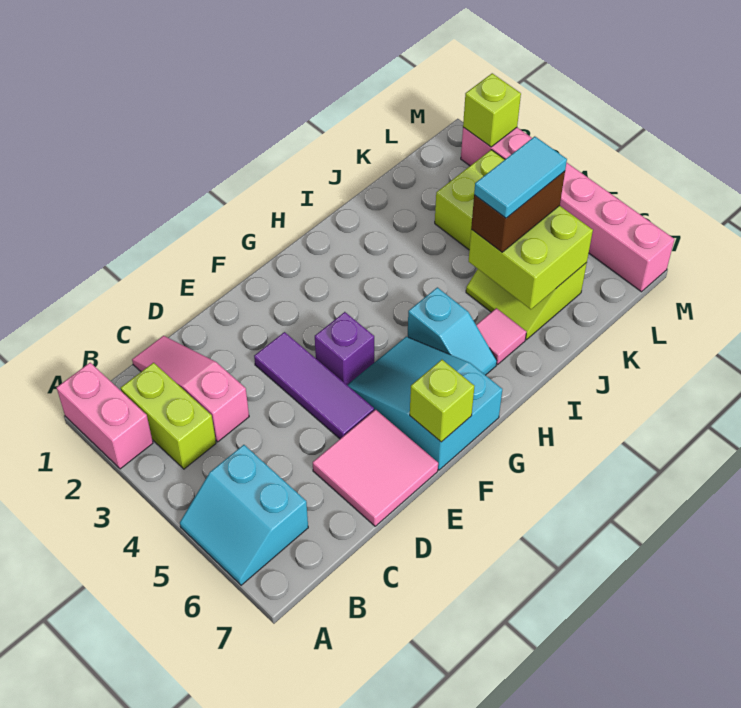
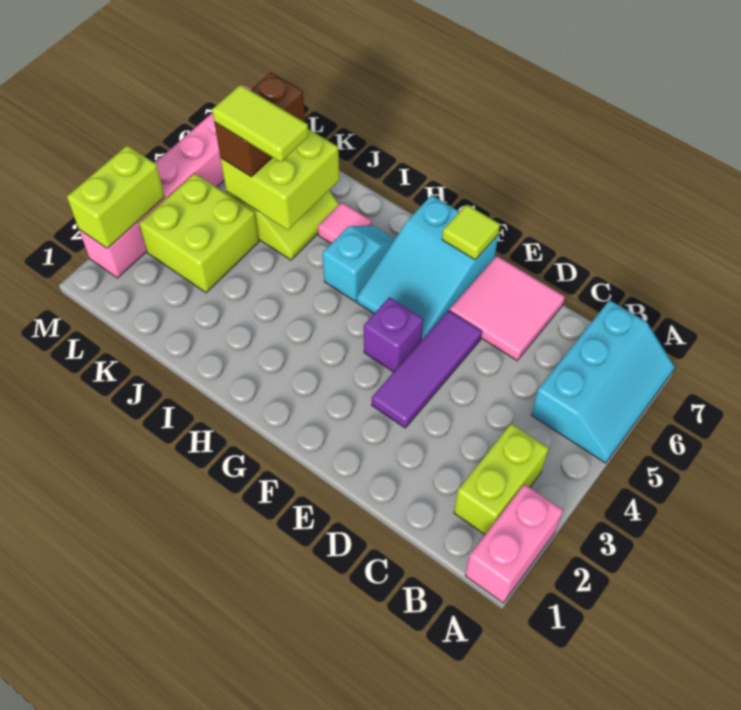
cyan slope A5:B6 level 1 top B -> cyan slope A5:B7 level 1 top B
pink slope C1:C3 level 1 top 3 -> none
lime brick F7 level 2 -> lime tile F7 level 2
brown brick J5:K5 level 3 -> brown brick K5:K6 level 3
cyan tile J5:K5 level 4 -> lime tile J5:K5 level 4
lime brick M2 level 2 -> lime brick M2:M3 level 2

